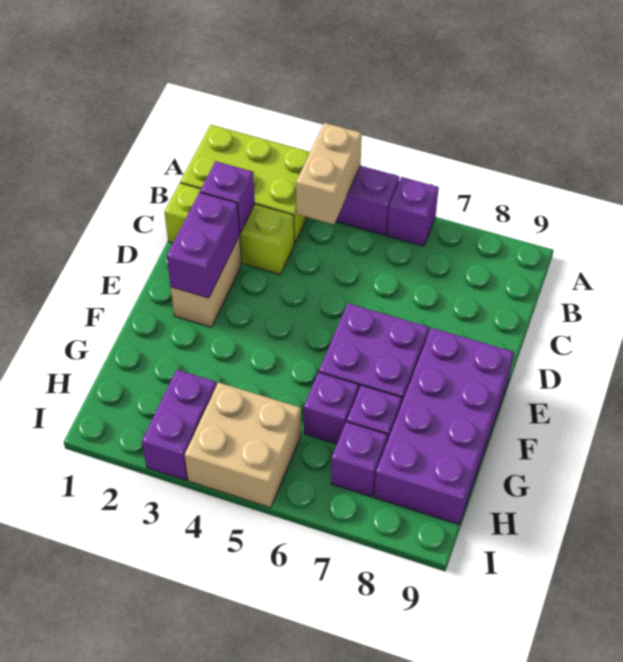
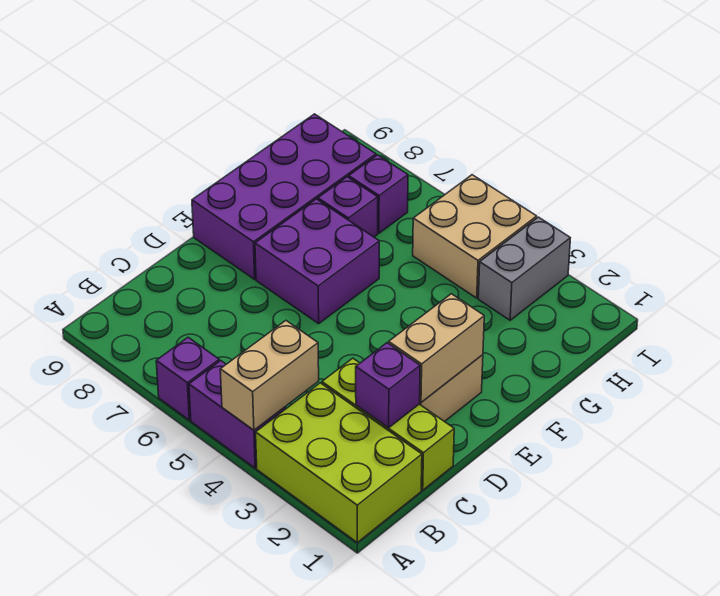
purple brick D2:E2 level 2 -> tan brick D2:E2 level 2
purple brick G6 level 1 -> none
purple brick H3:I3 level 1 -> grey brick H3:I3 level 1

